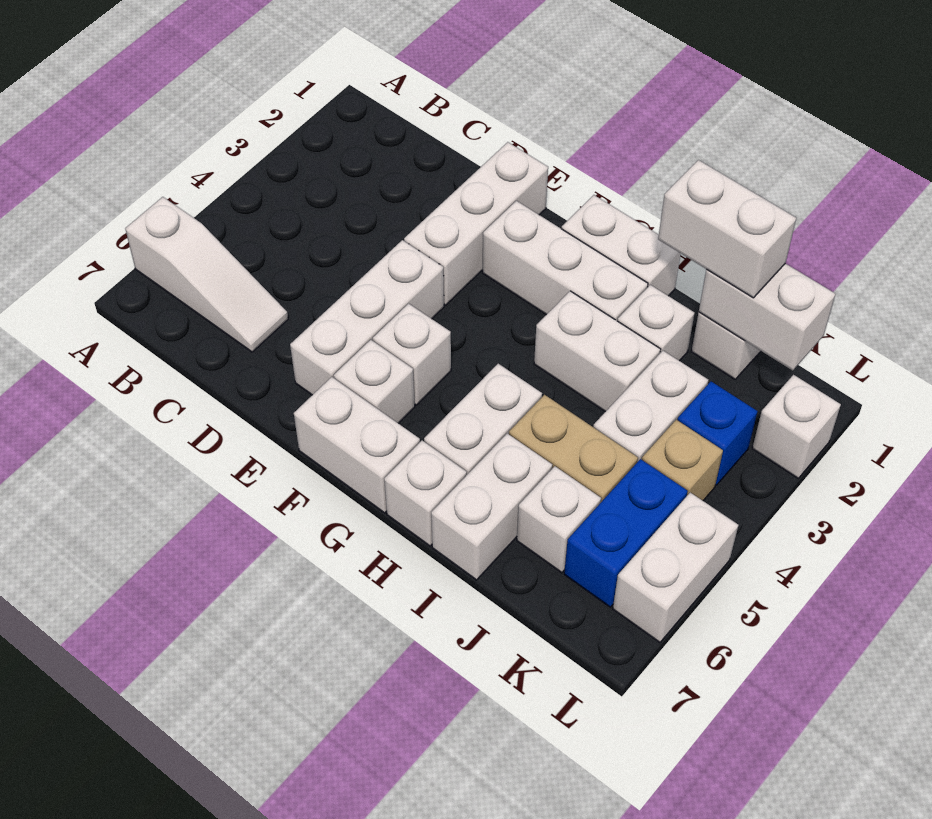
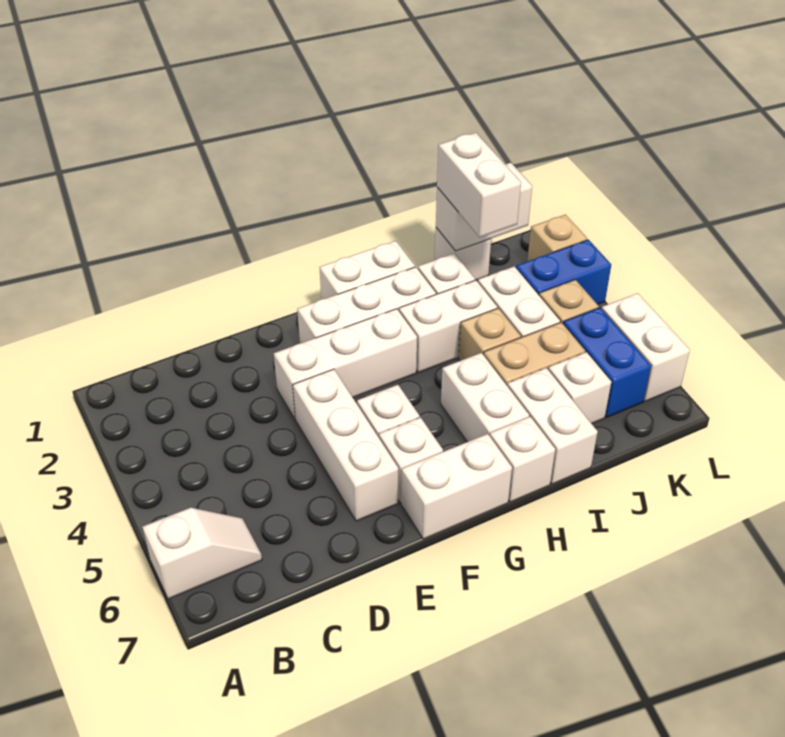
white slope A6:C6 level 1 top A -> white slope A6:B6 level 1 top A
white brick E1:E3 level 1 -> white brick E3:G3 level 1
white brick I1:J1 level 3 -> white brick J1:J2 level 3
none -> tan brick I4 level 1
blue brick K3 level 1 -> blue brick K3:L3 level 1
white brick L2 level 1 -> tan brick L2 level 1

